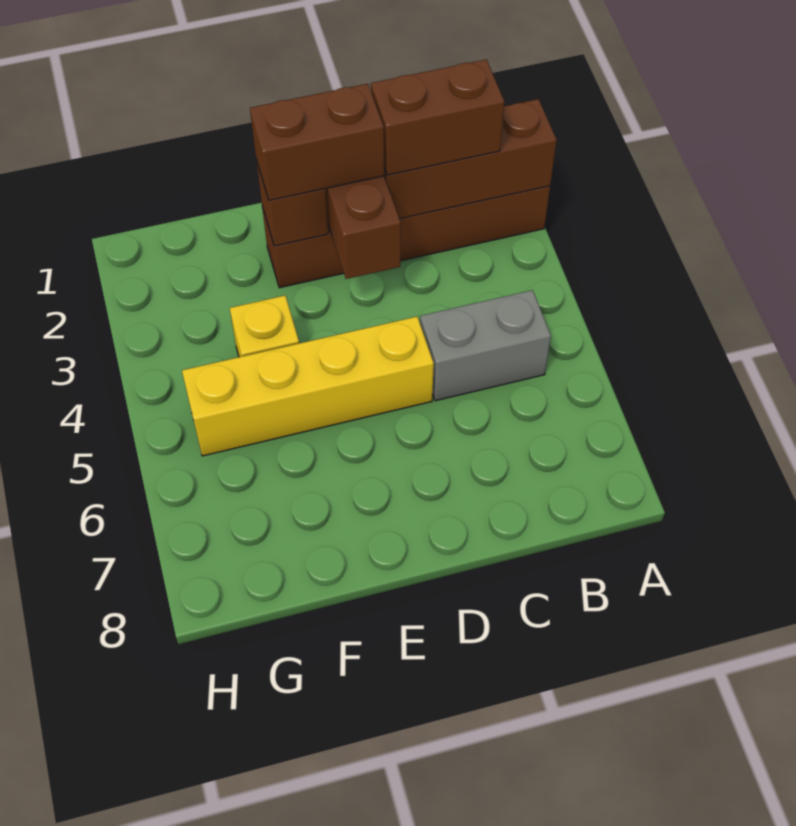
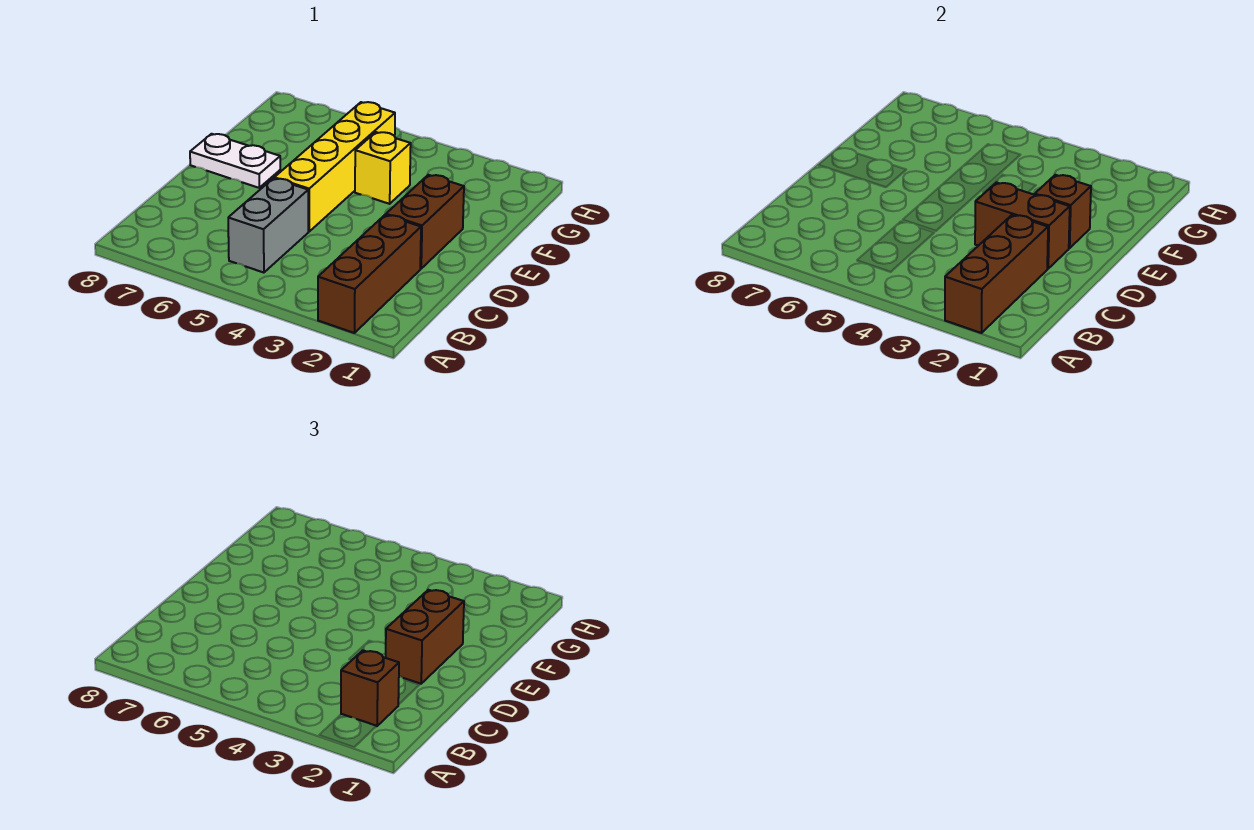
brown brick B2:C2 level 3 -> brown brick B2 level 3
none -> white plate E7:E8 level 1

